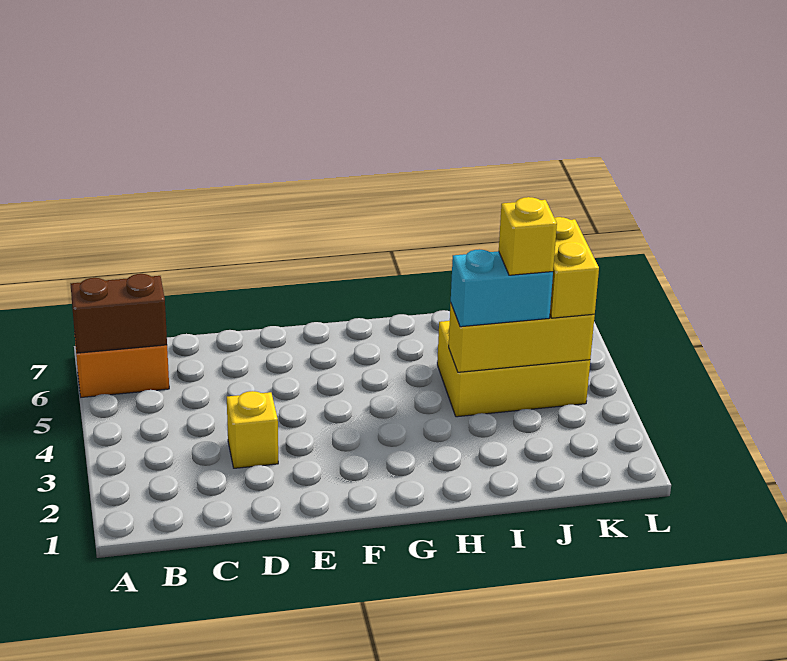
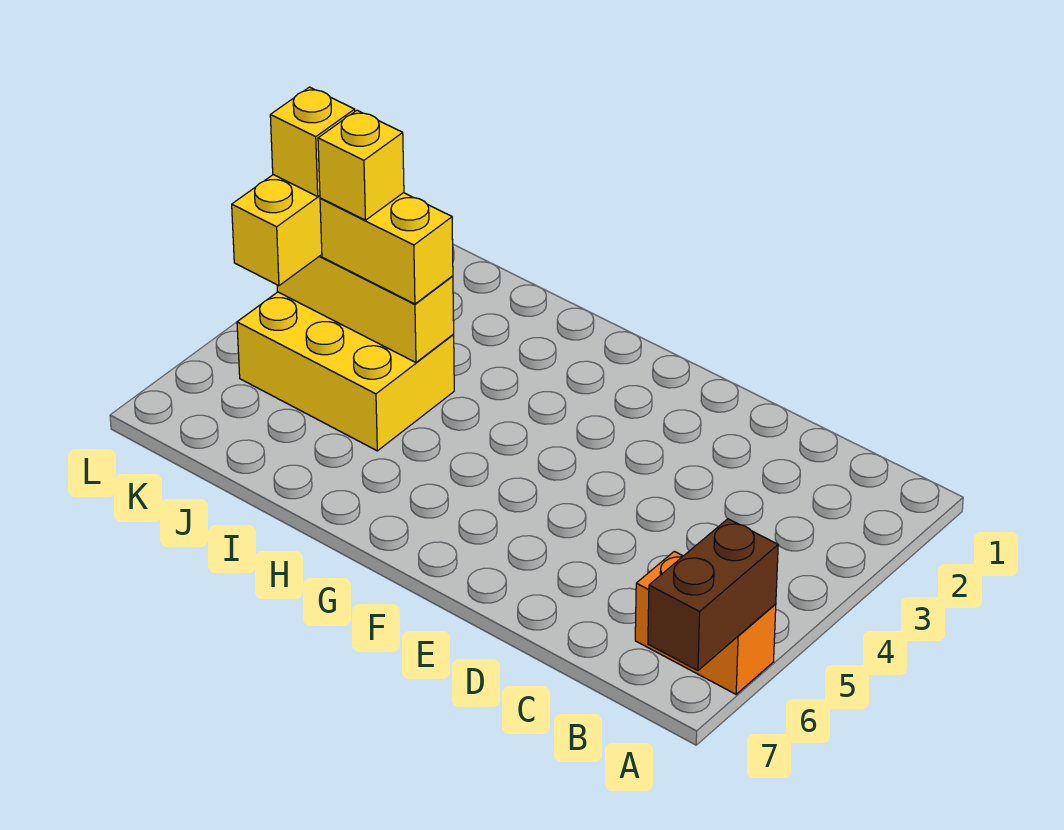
brown brick A6:B6 level 2 -> brown brick A6:A7 level 2
yellow brick D3 level 1 -> yellow brick K4 level 4
cyan brick I4:J4 level 3 -> yellow brick I4:J4 level 3

